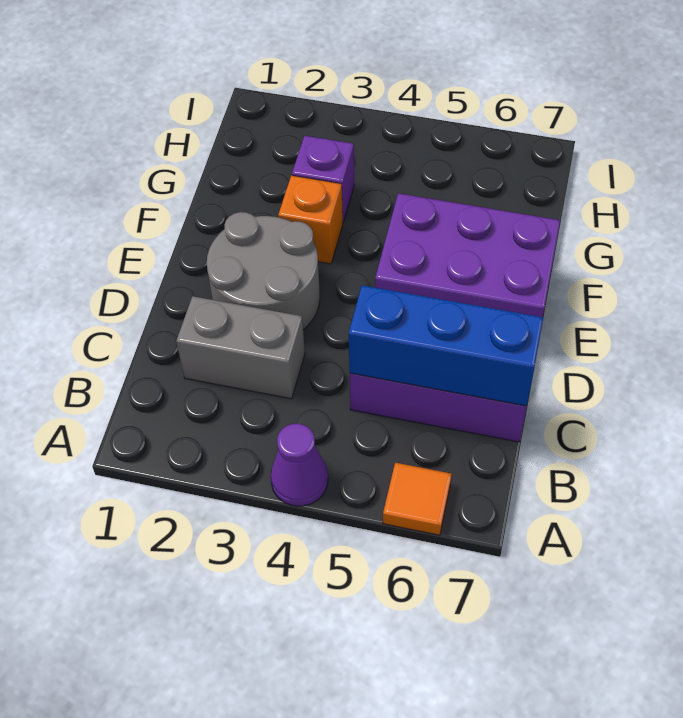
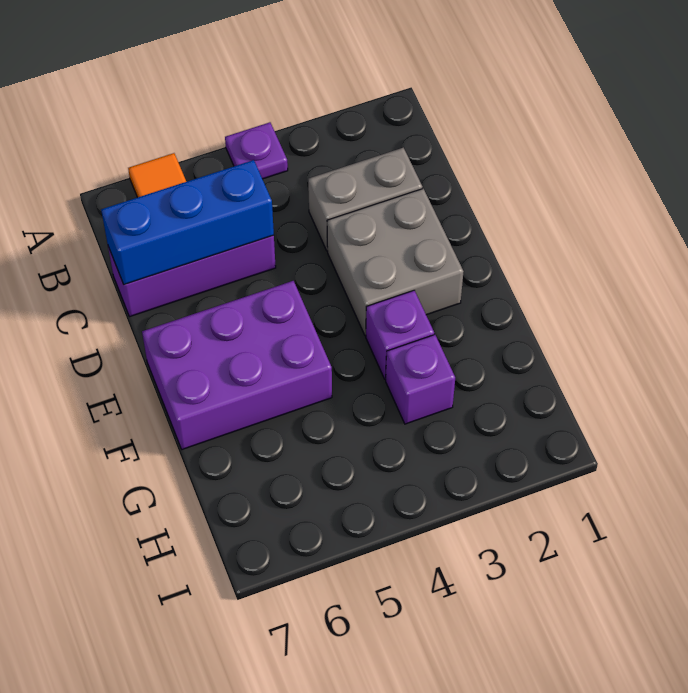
purple cone A4 level 1 -> purple plate A4 level 1
grey round brick D2:E3 level 1 -> grey brick D2:E3 level 1
orange brick F3 level 1 -> purple brick F3 level 1

